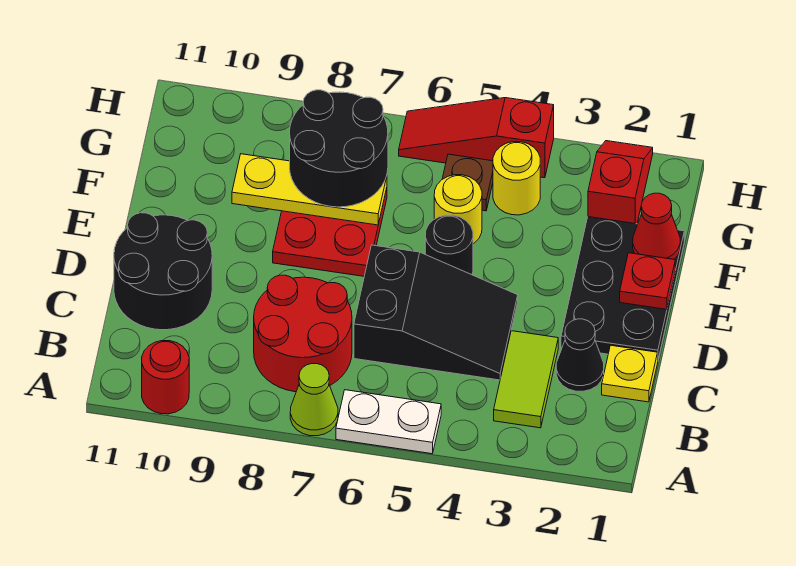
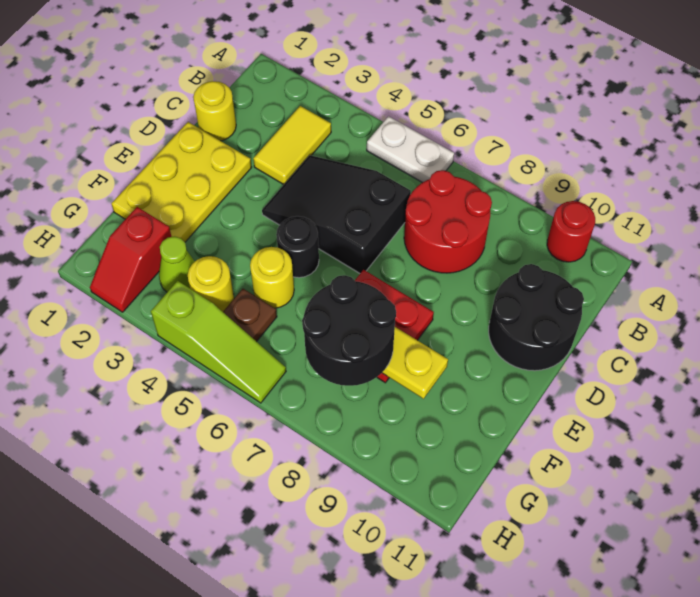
lime cone A7 level 1 -> lime cone G3 level 1
lime tile B3:C3 level 1 -> yellow tile B3:C3 level 1
yellow plate C1 level 1 -> yellow round brick C1 level 1
black cone C2 level 1 -> none
black plate D1:F2 level 1 -> yellow plate D1:F2 level 1
red plate E1 level 2 -> none
red cone F1 level 2 -> none
red slope H4:H6 level 1 top 4 -> lime slope H4:H6 level 1 top 4

